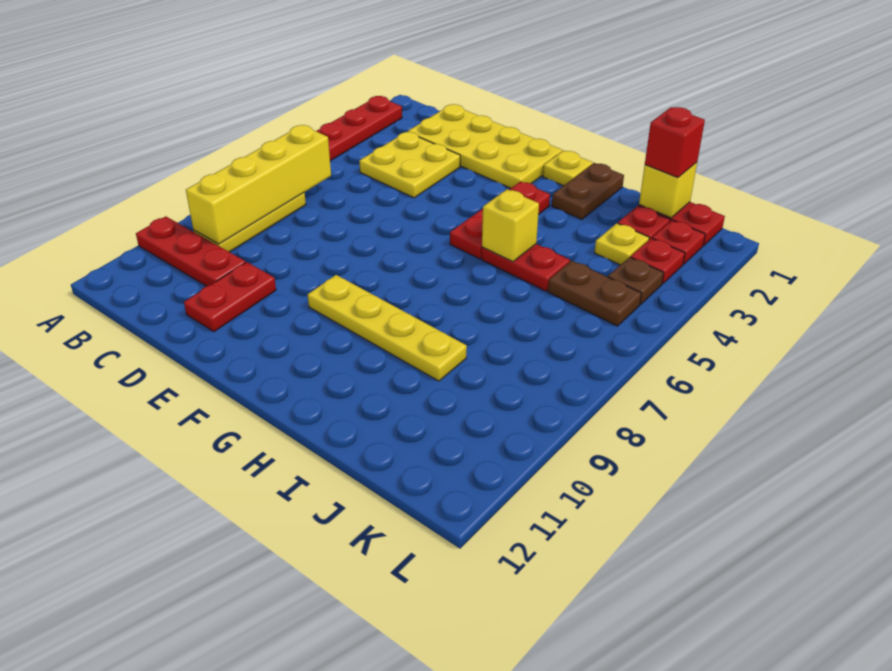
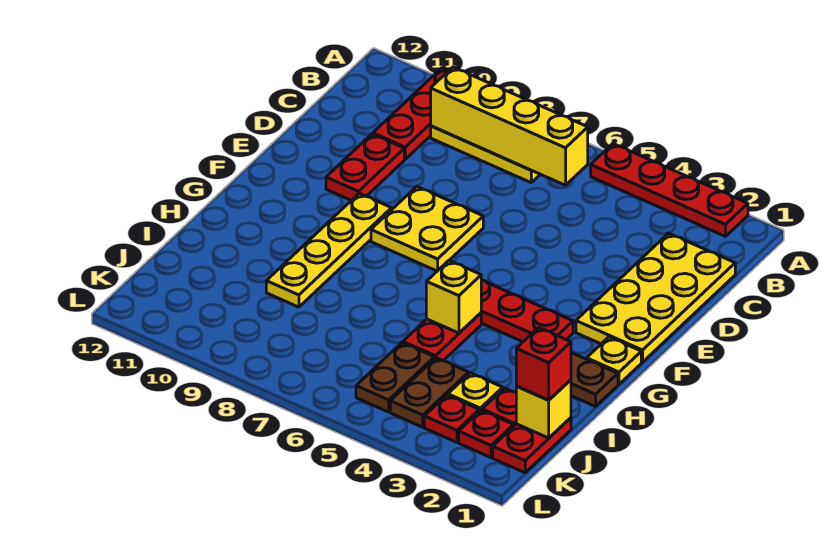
yellow plate C3:D4 level 1 -> yellow plate E7:F8 level 1
red plate D10:D11 level 1 -> red plate D10:E10 level 1
brown plate K4 level 1 -> brown plate J4:K4 level 1

